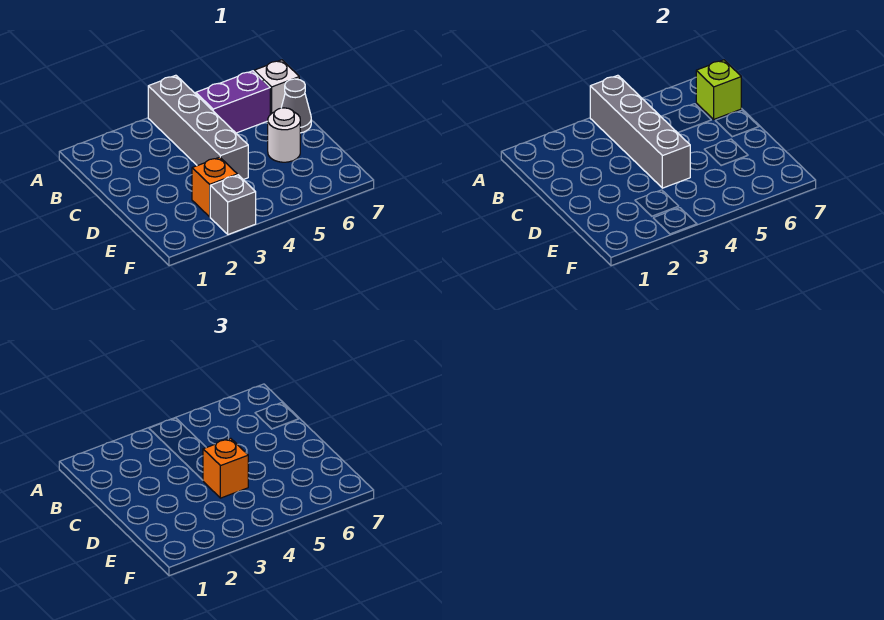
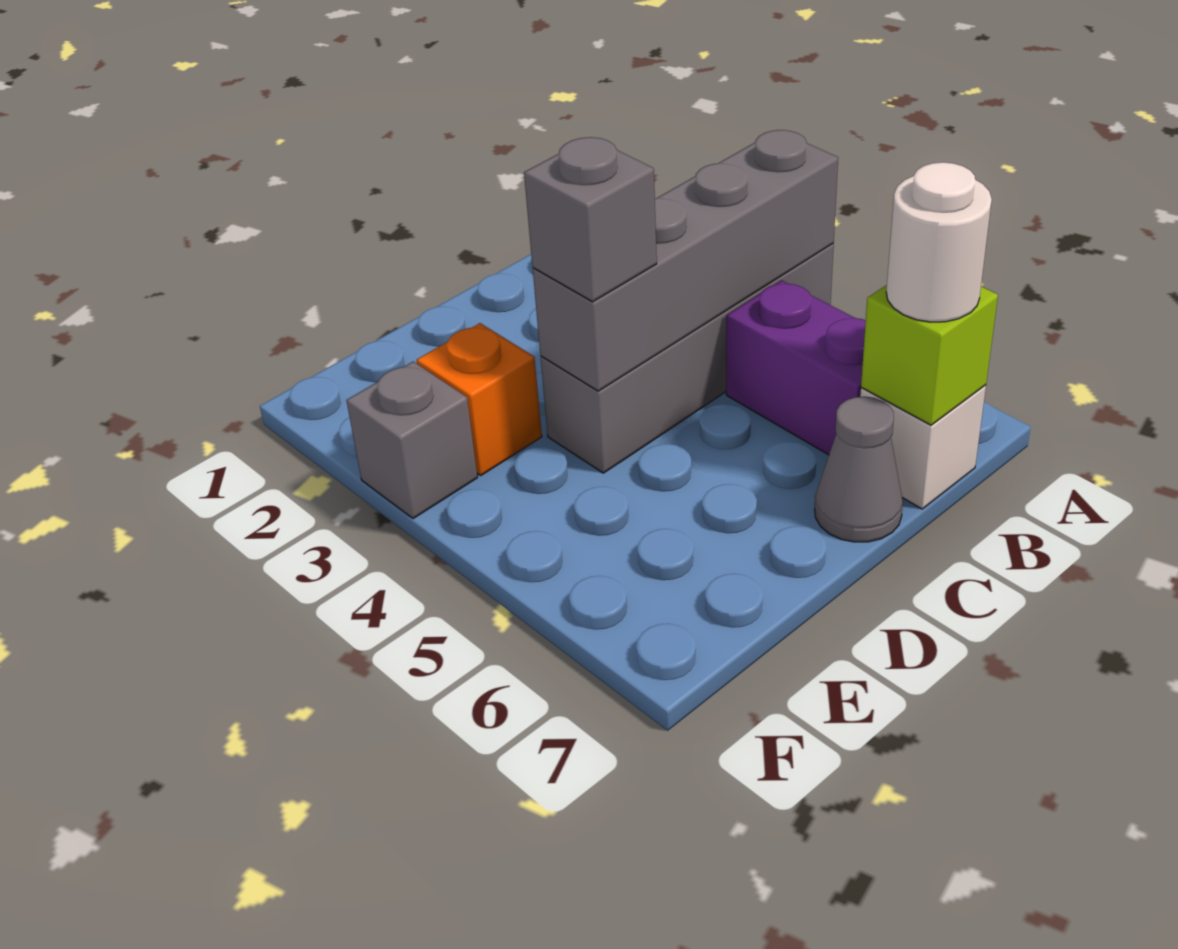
orange brick D4 level 3 -> grey brick D4 level 3
white round brick D6 level 1 -> white round brick B7 level 3

